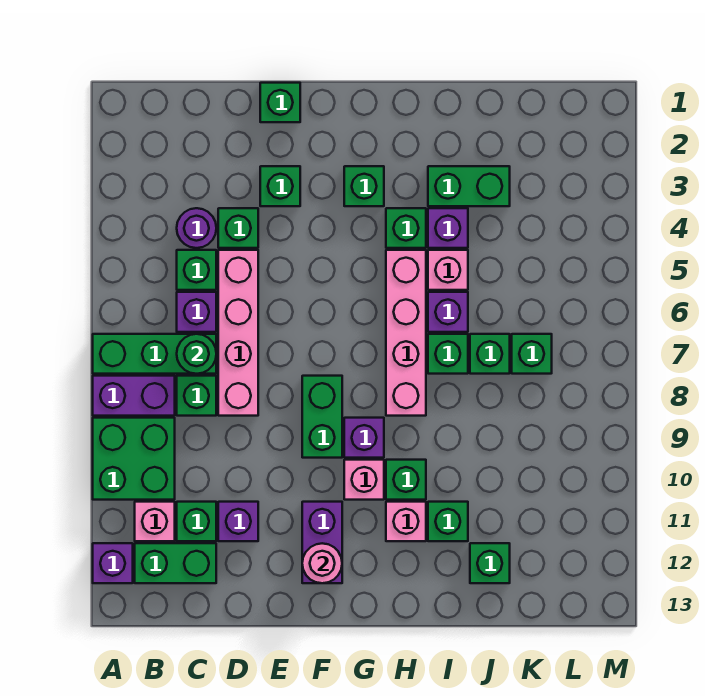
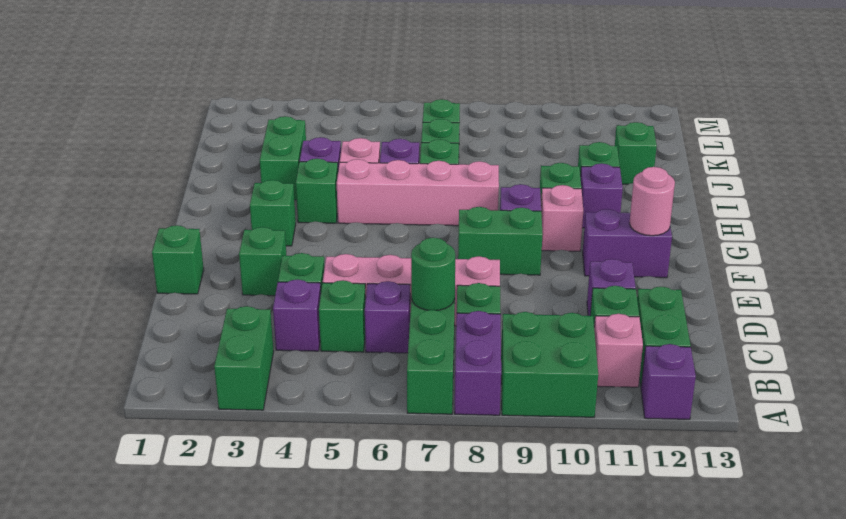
none -> green brick A3:B3 level 1
purple round brick C4 level 1 -> purple brick C4 level 1
pink brick H11 level 1 -> purple brick H11 level 1

